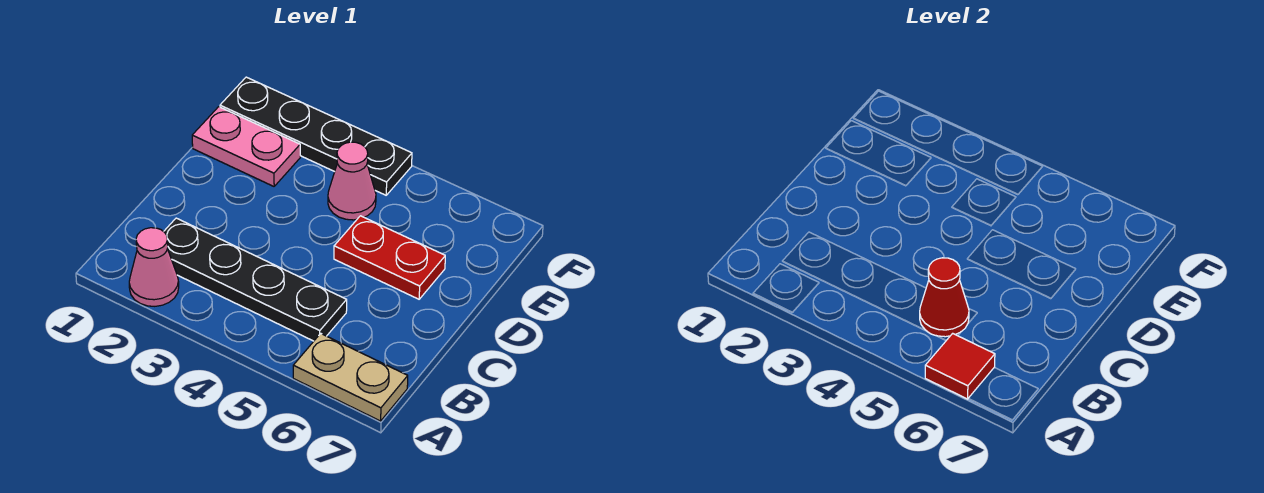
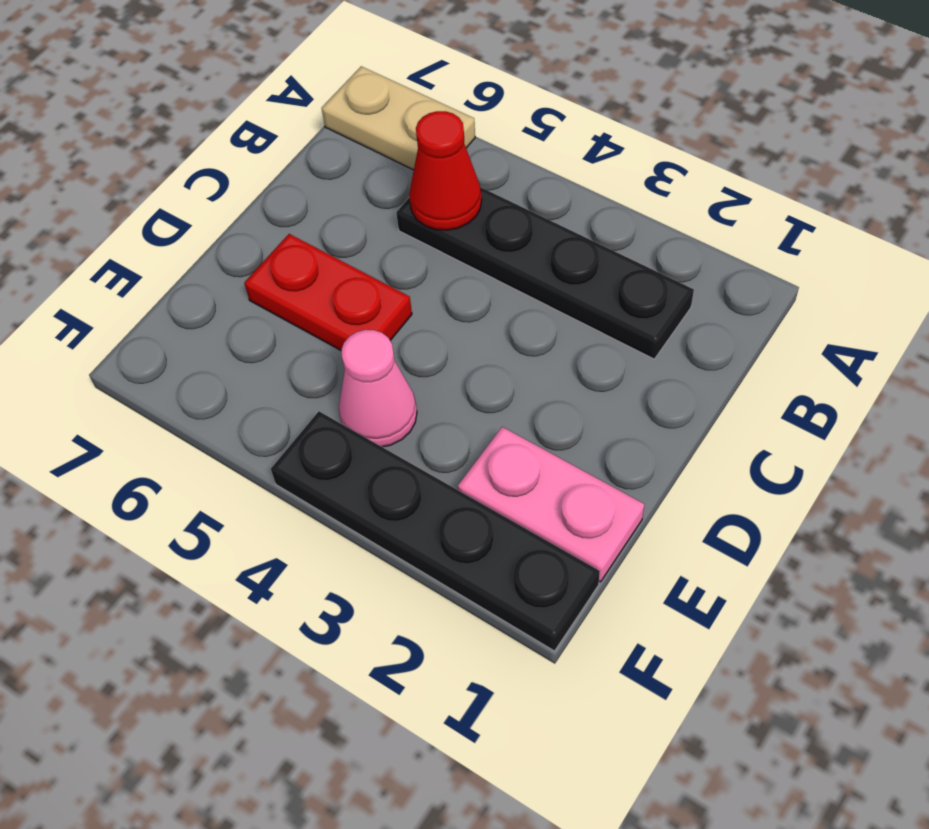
pink cone A2 level 1 -> none
red tile A6 level 2 -> none

